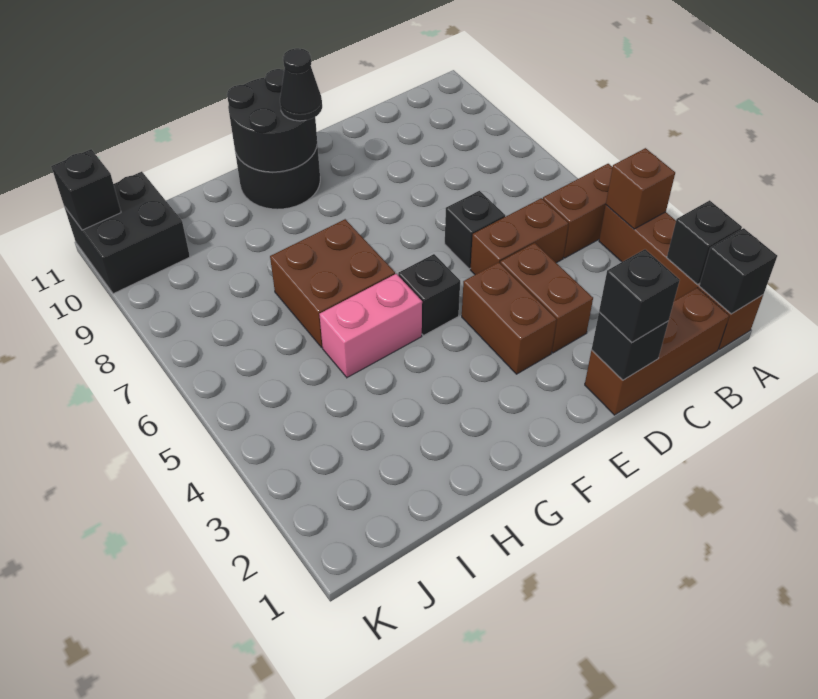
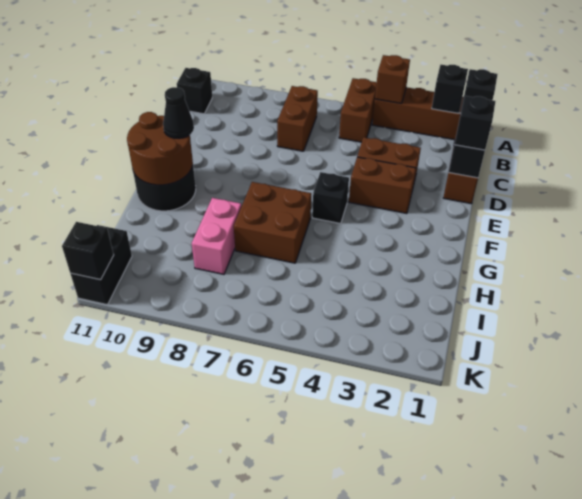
brown brick C5:D5 level 1 -> brown brick B7:C7 level 1
black brick D6 level 1 -> black brick B11 level 1
black round brick F10:G11 level 2 -> brown round brick F10:G11 level 2
pink brick G5:H5 level 1 -> pink brick H8:I8 level 1
black brick J10:K11 level 1 -> black brick J11:K11 level 1

